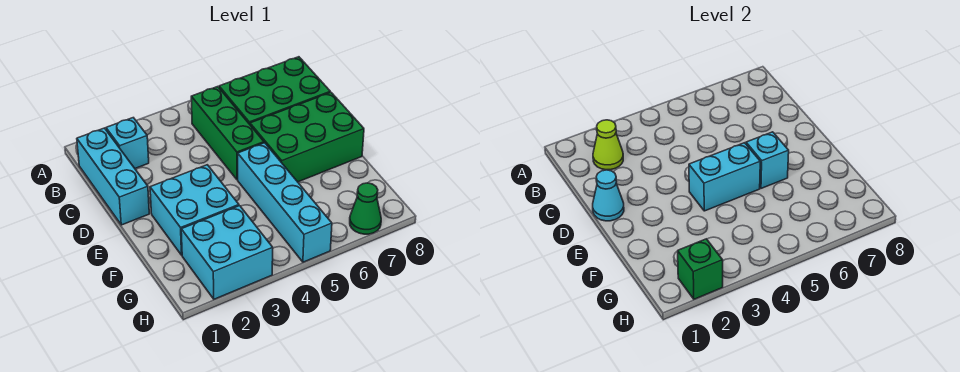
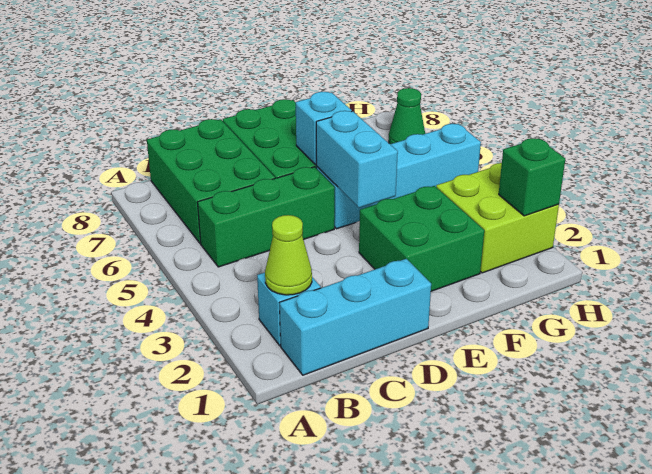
cyan cone D1 level 2 -> none
cyan brick E2:F3 level 1 -> green brick E2:F3 level 1
cyan brick G2:H3 level 1 -> lime brick G2:H3 level 1

